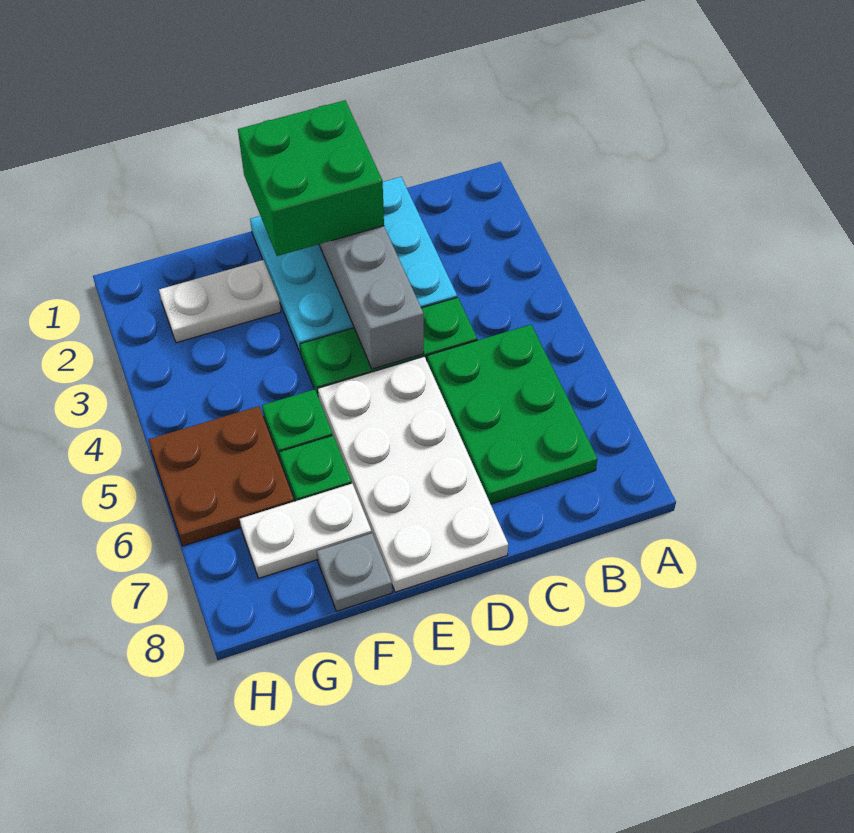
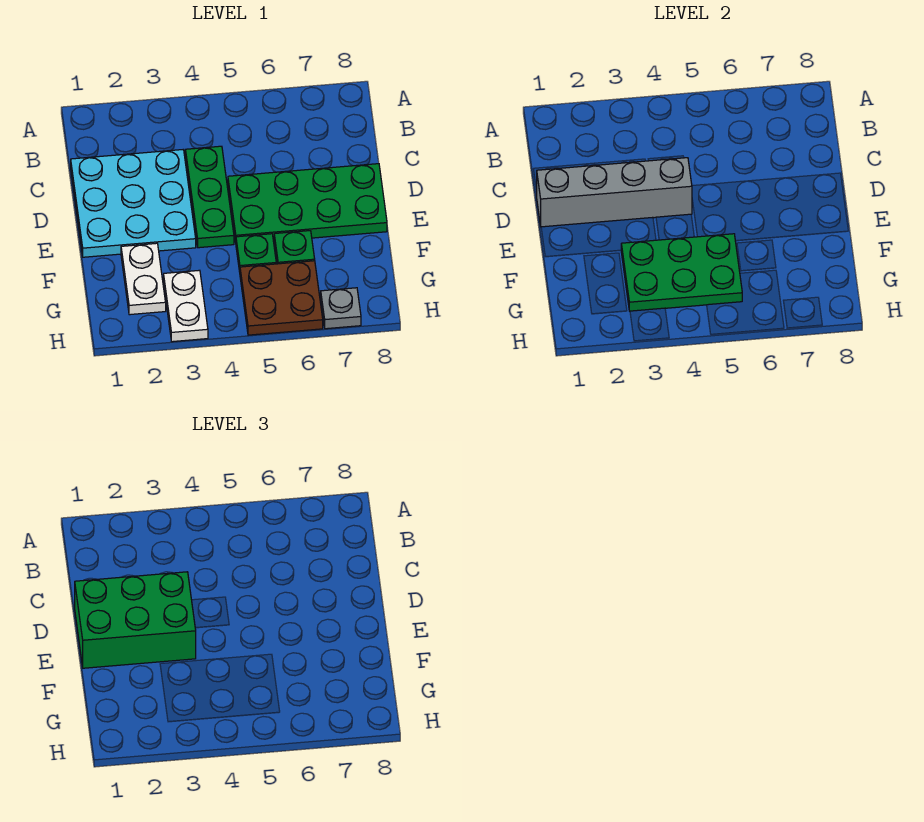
green plate B5:C7 level 1 -> green plate F3:G5 level 2
green brick D1:E2 level 3 -> green brick D1:E3 level 3
white plate D5:E8 level 1 -> green plate D5:E8 level 1
white plate F7:G7 level 1 -> white plate G3:H3 level 1
grey plate F8 level 1 -> grey plate H7 level 1

